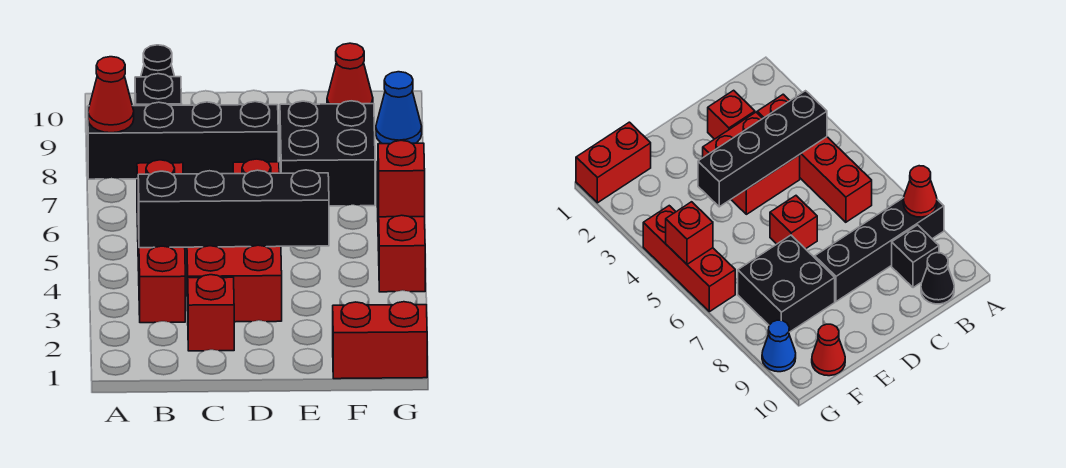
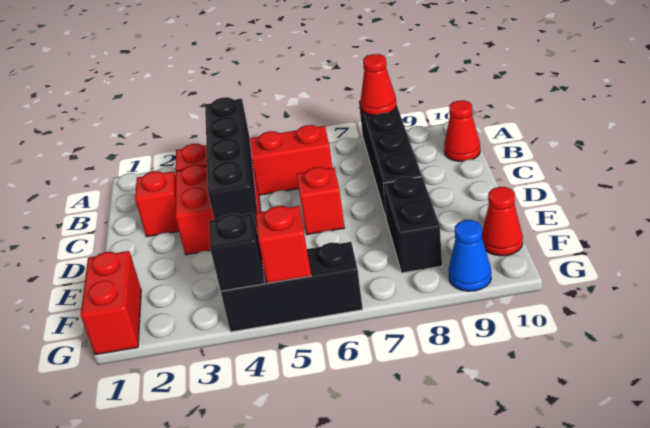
black brick B9 level 1 -> black brick G4 level 2
black cone B10 level 1 -> red cone B10 level 1
black brick E7:F8 level 1 -> black brick E8:F8 level 1
red brick G4:G6 level 1 -> black brick G4:G6 level 1

